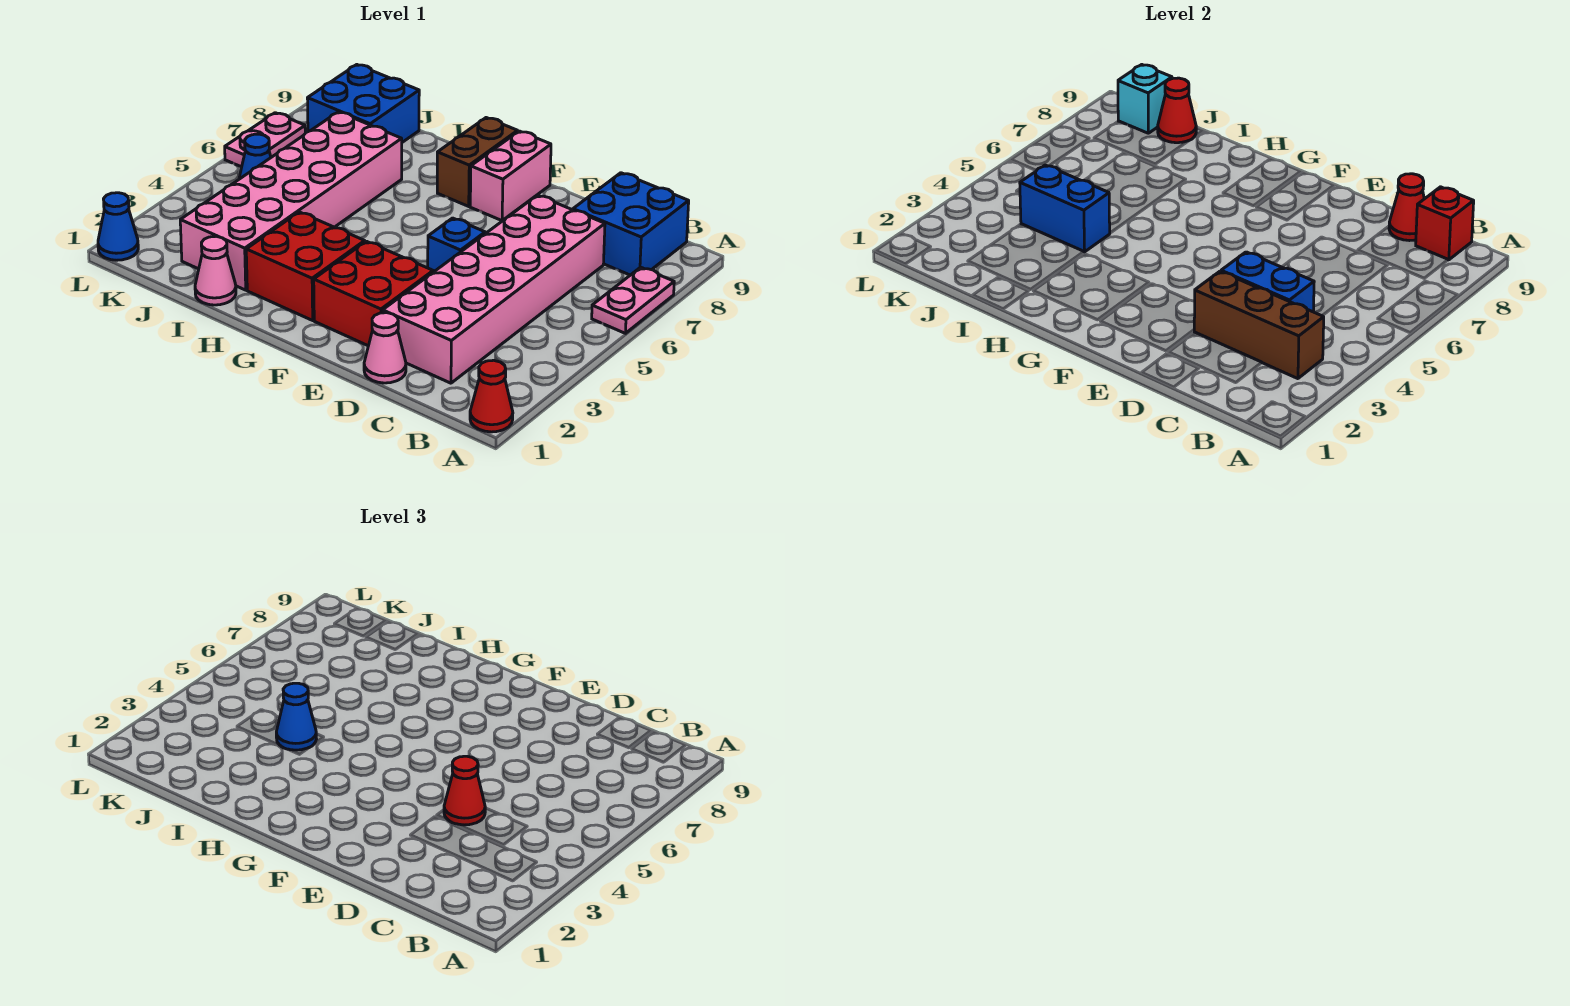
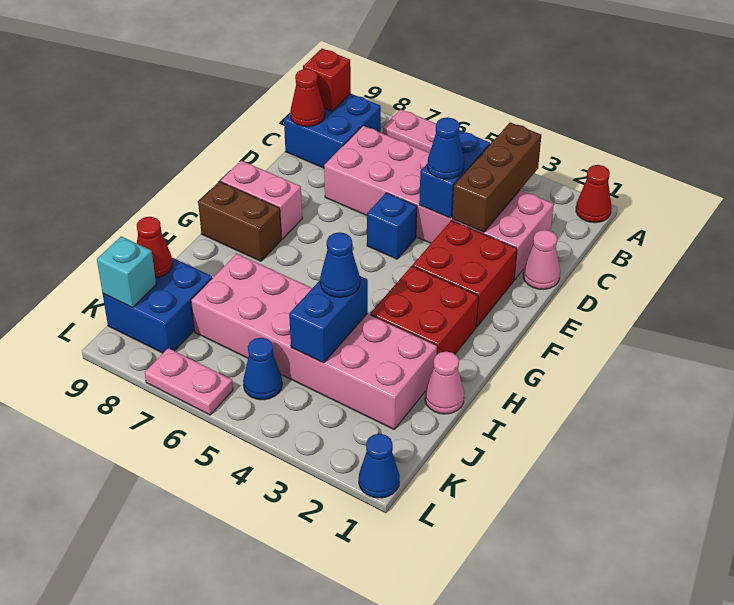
red cone D4 level 3 -> blue cone D4 level 3

